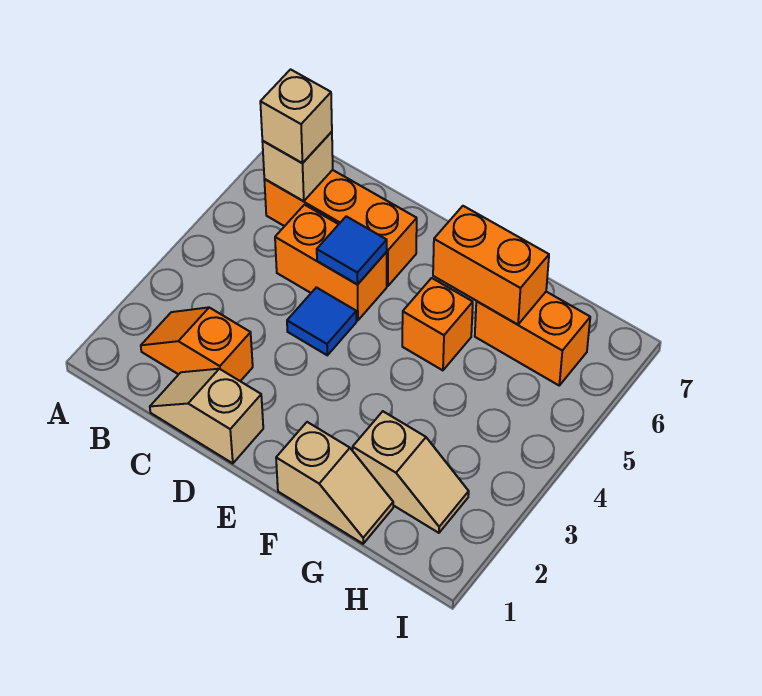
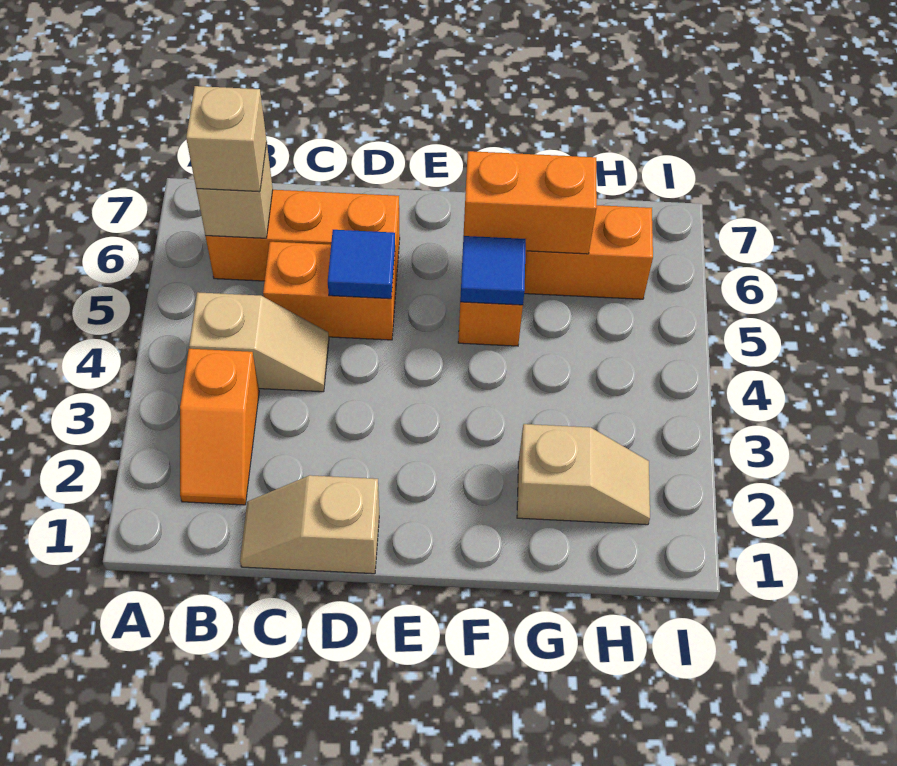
orange slope B2:C2 level 1 top C -> orange slope B2:B3 level 1 top 3
blue tile D4 level 1 -> blue tile F5 level 2
tan slope F1:G1 level 1 top F -> tan slope B4:C4 level 1 top B

